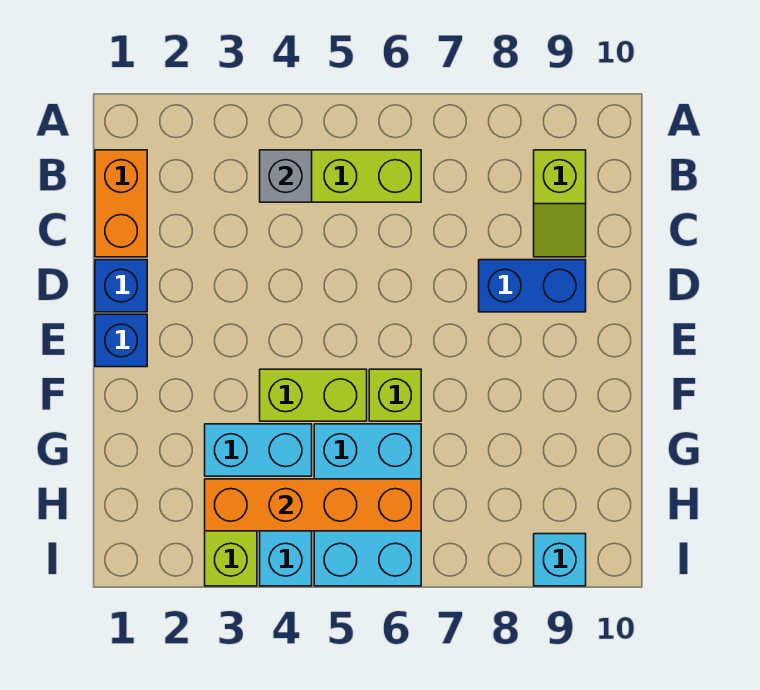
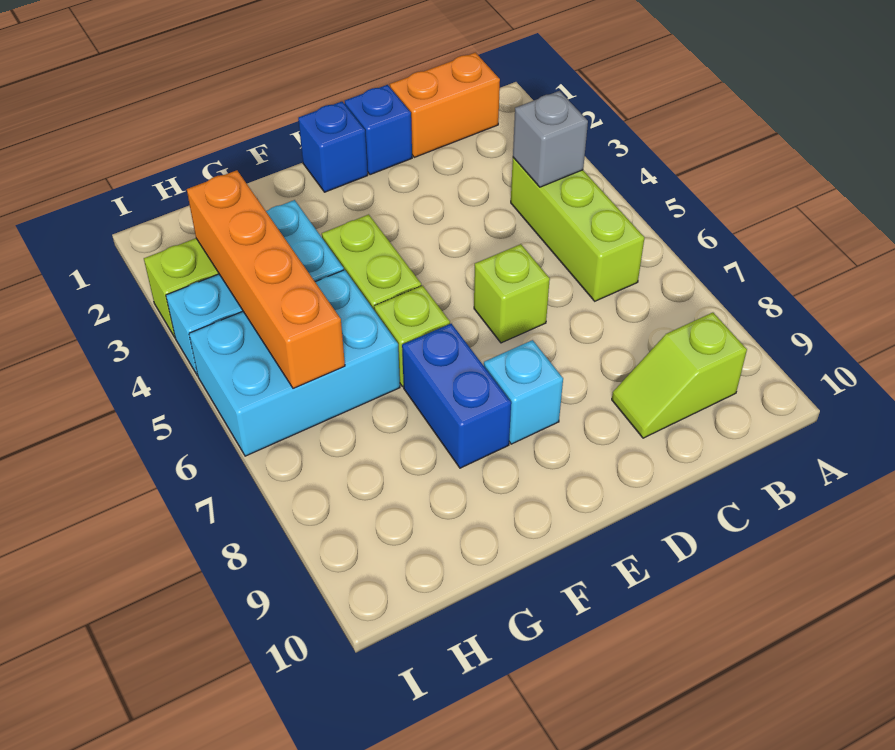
none -> lime brick D6 level 1
blue brick D8:D9 level 1 -> blue brick F7:F8 level 1
cyan brick I9 level 1 -> cyan brick E8 level 1

